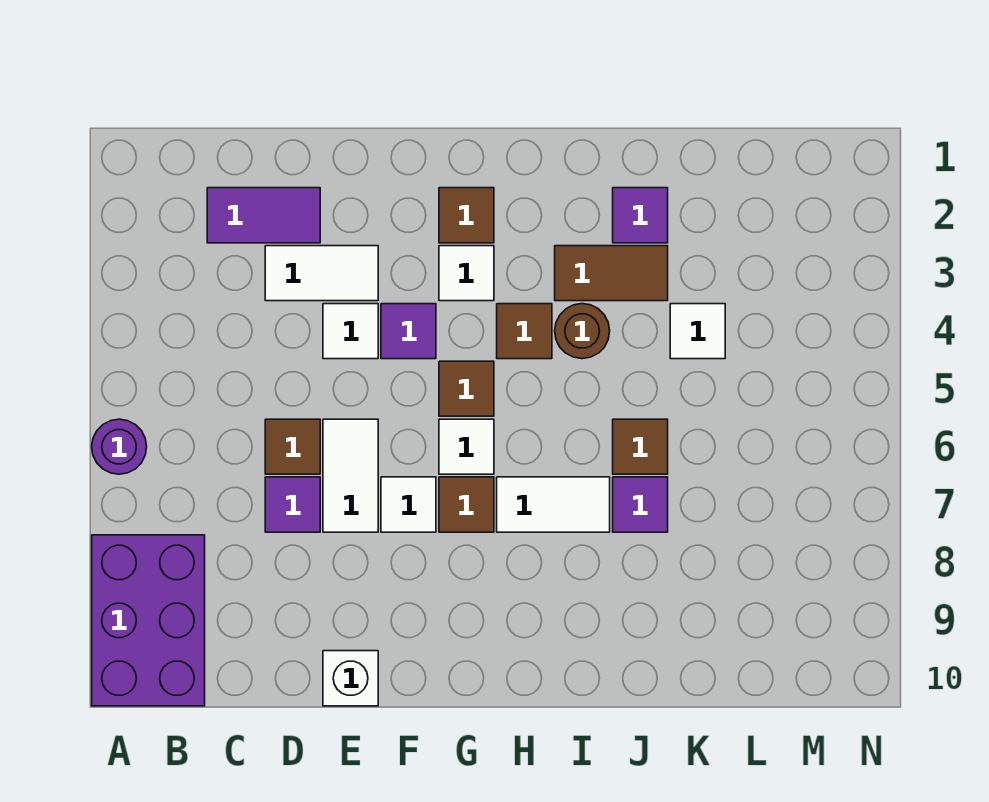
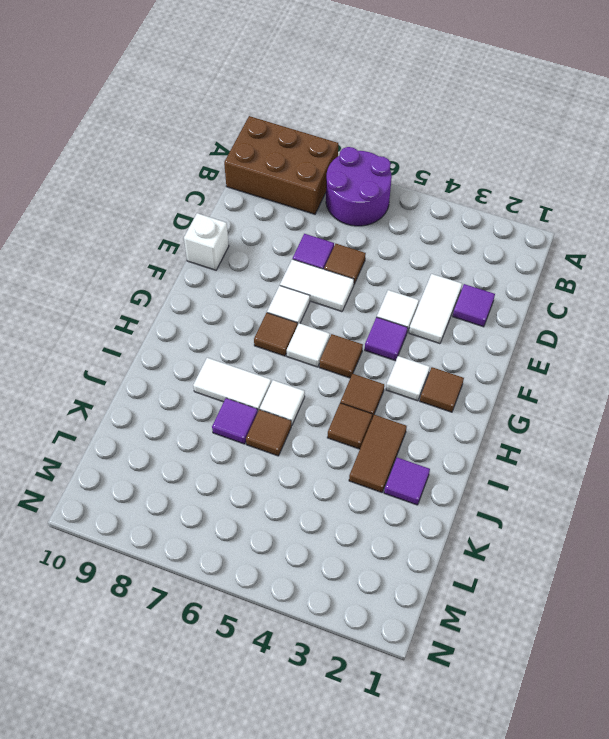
purple round brick A6 level 1 -> purple round brick A6:B7 level 1
purple brick A8:B10 level 1 -> brown brick A8:B10 level 1
purple tile C2:D2 level 1 -> purple tile D2 level 1
white tile H7:I7 level 1 -> white tile I7:I8 level 1
brown round brick I4 level 1 -> brown tile I4 level 1
white tile K4 level 1 -> white tile I6 level 1

